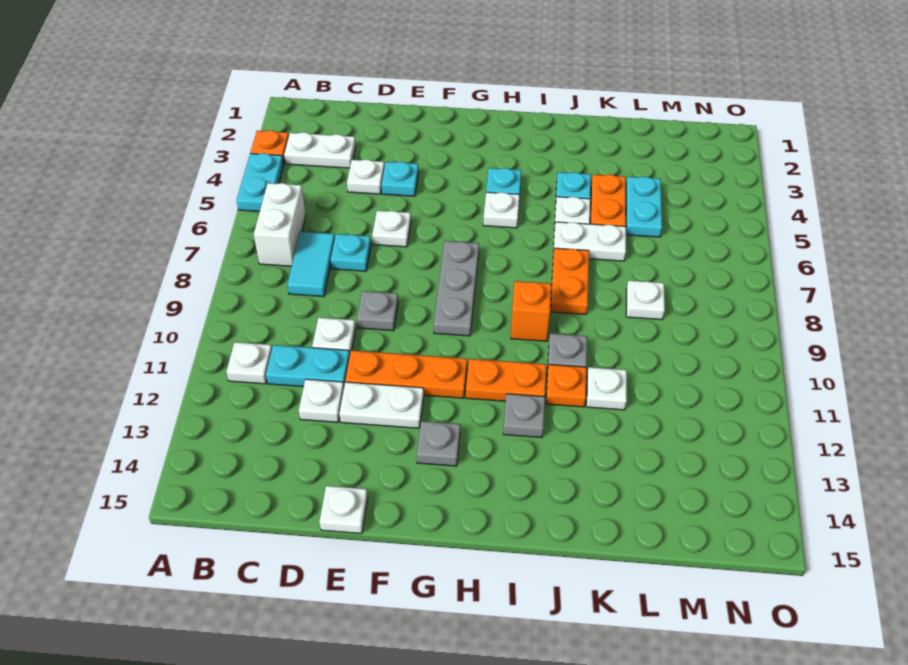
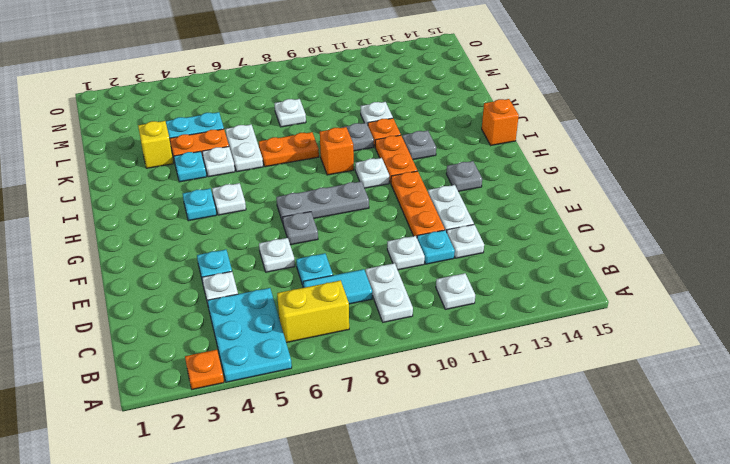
cyan plate A4:A5 level 1 -> cyan plate A4:C5 level 1
white plate B3:C3 level 1 -> white plate B9:C9 level 1
white brick B6:B7 level 1 -> yellow brick B6:B7 level 1
cyan plate C11:D11 level 1 -> cyan plate D11 level 1
grey plate E9 level 1 -> grey plate F7 level 1
white plate E15 level 1 -> white plate H10 level 1
none -> orange brick I15 level 1
none -> yellow brick K3 level 1

